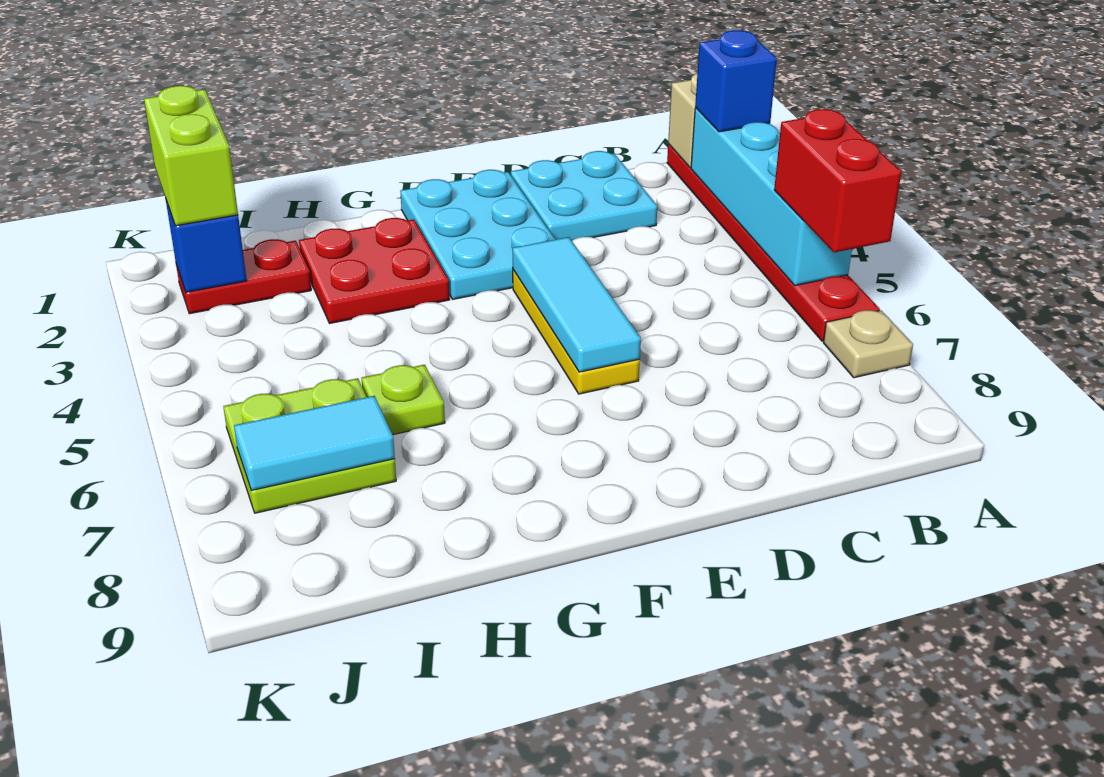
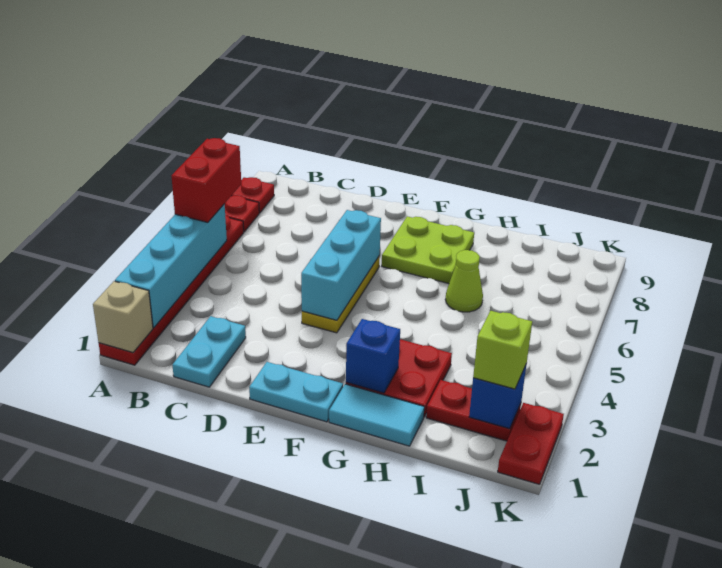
blue brick A2 level 3 -> blue brick G2 level 2
tan plate A7 level 1 -> red plate A7 level 1
none -> red plate A8 level 1
cyan plate C1:D2 level 1 -> cyan plate C1:C2 level 1
cyan plate E1:F3 level 1 -> cyan plate E1:F1 level 1
cyan tile E4:E6 level 2 -> cyan brick E4:E6 level 2
lime plate H6 level 1 -> lime cone H6 level 1
lime plate I6:J7 level 1 -> lime plate F7:G8 level 1
cyan tile I7:J7 level 2 -> cyan tile G1:H1 level 1
lime brick J1:J2 level 3 -> lime brick J2 level 3
none -> red plate K1:K2 level 1

